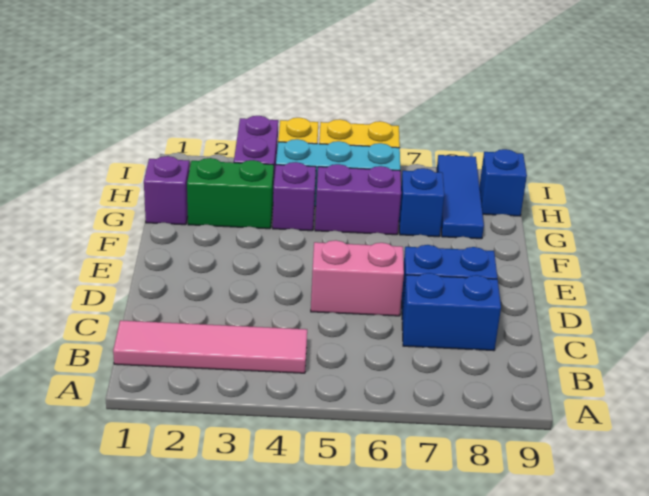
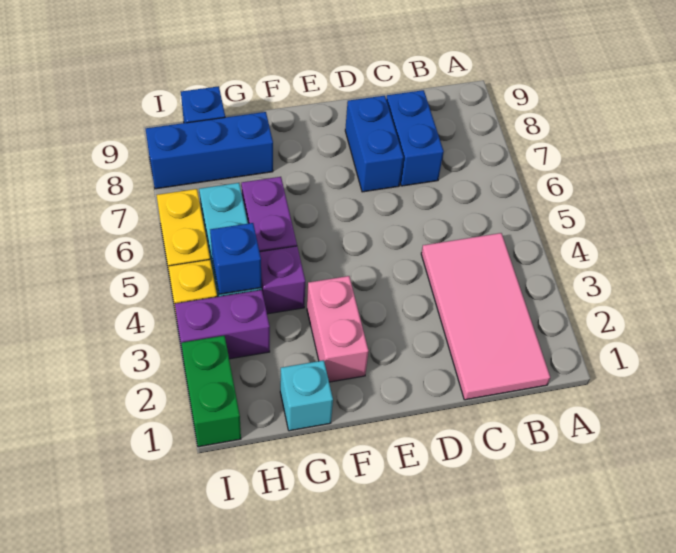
pink tile B1:B4 level 1 -> pink tile B1:C4 level 1
pink brick D5:D6 level 1 -> pink brick F2:F3 level 1
purple brick G1 level 1 -> cyan brick G1 level 1
green brick G2:G3 level 1 -> green brick I1:I2 level 1
blue brick G7 level 1 -> blue brick H4 level 2
blue tile G8:I8 level 1 -> blue brick G8:I8 level 1

